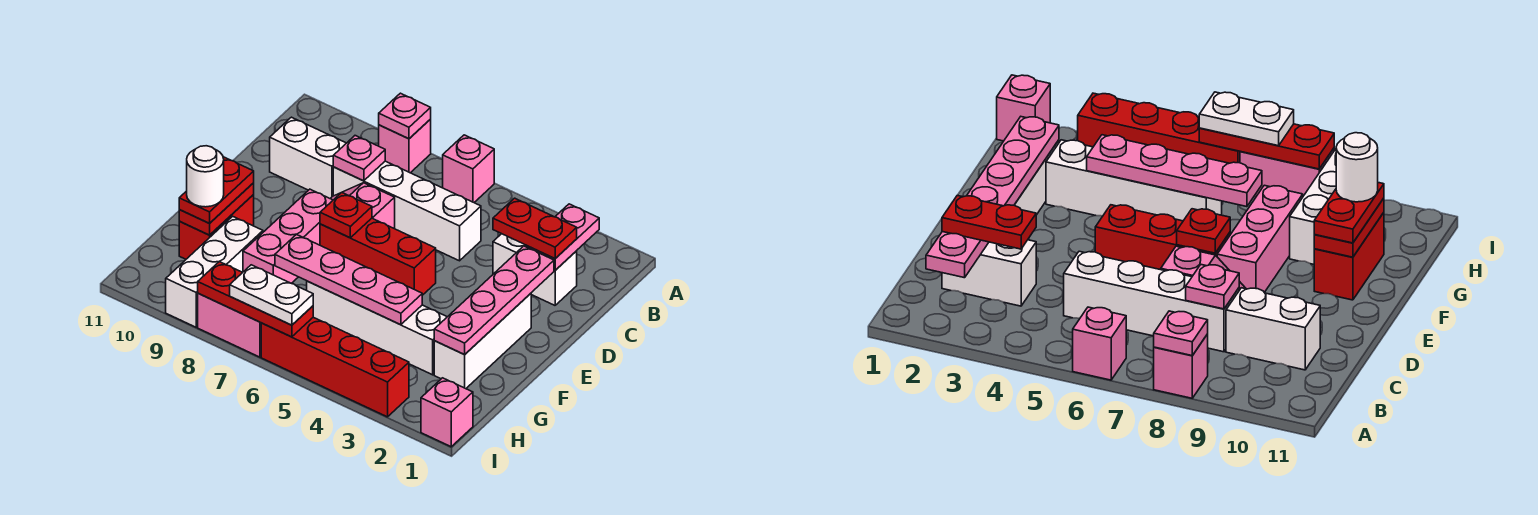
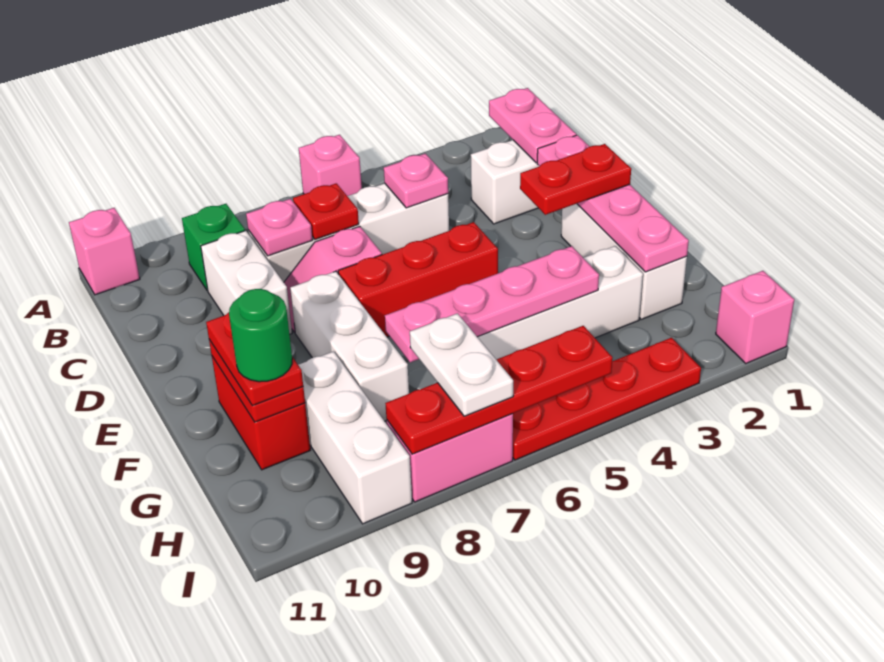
pink brick A8 level 1 -> pink brick A11 level 1
pink plate A8 level 2 -> pink plate C5 level 2
none -> green brick B9 level 1
red plate C2:C3 level 3 -> red plate E2:E3 level 3
white brick C9:C10 level 1 -> white brick C9:D9 level 1
red plate E7 level 2 -> red plate C7 level 2
pink brick E8:G8 level 1 -> white brick E8:G8 level 1
white round brick G10 level 4 -> green round brick G10 level 4
red brick I3:I6 level 1 -> red plate I3:I6 level 1
red plate I6:I8 level 2 -> red plate I5:I8 level 2
white plate I6:I7 level 3 -> white plate H7:I7 level 3

